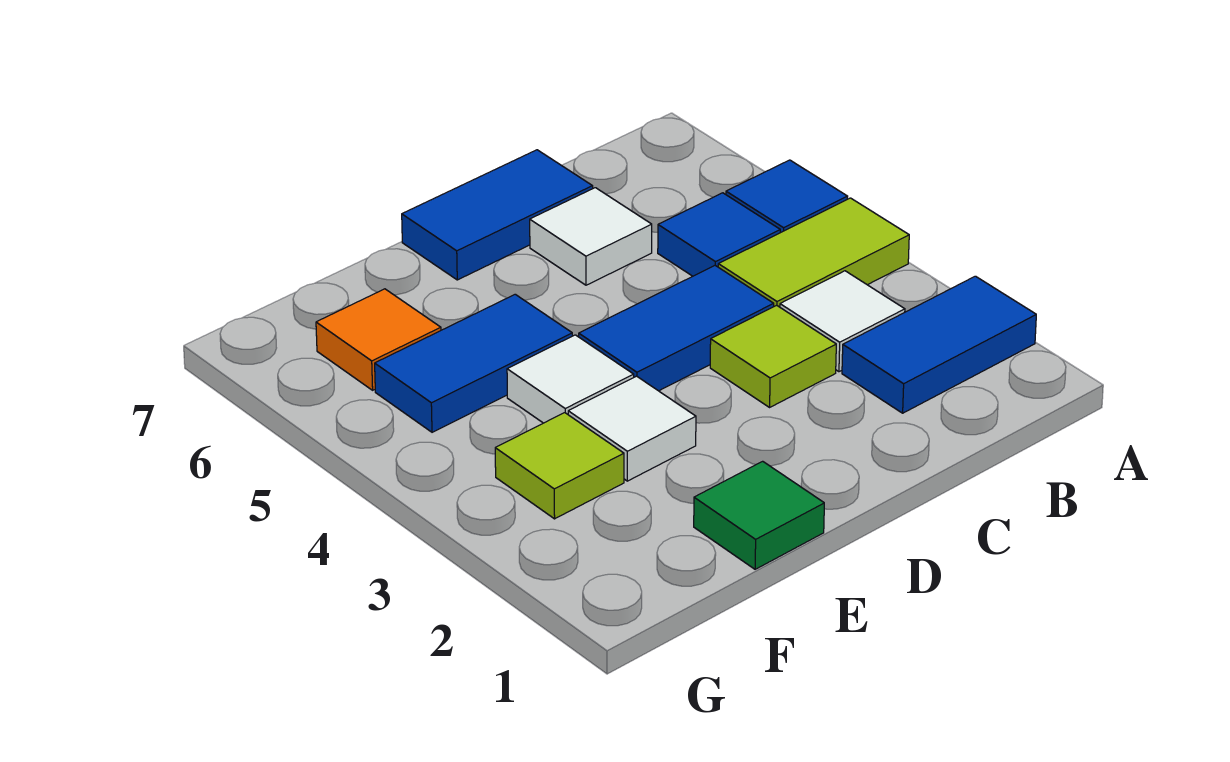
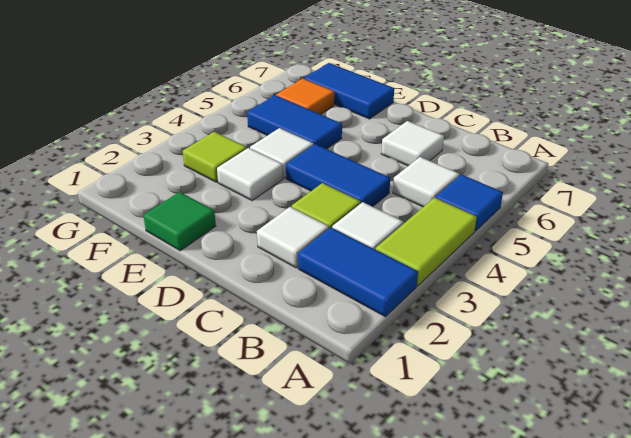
lime tile A4:B4 level 1 -> lime tile A3:A4 level 1
blue tile B5 level 1 -> white tile B5 level 1
none -> white tile C2 level 1
blue tile C7:D7 level 1 -> blue tile E7:F7 level 1

